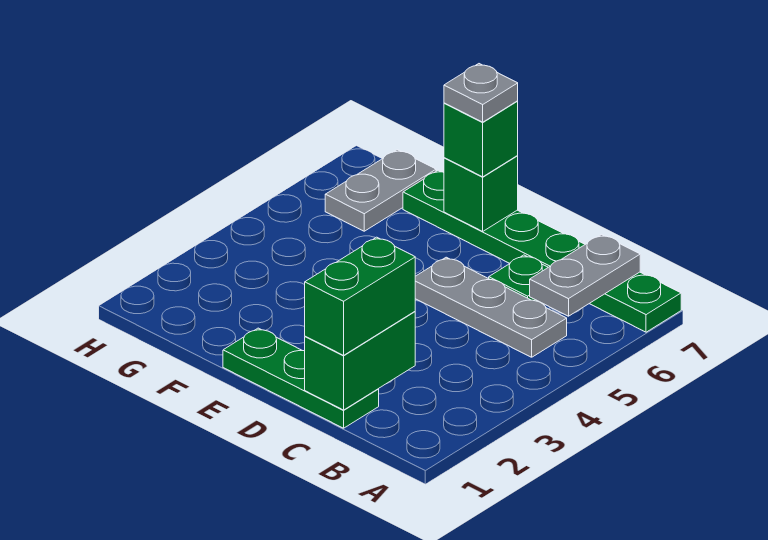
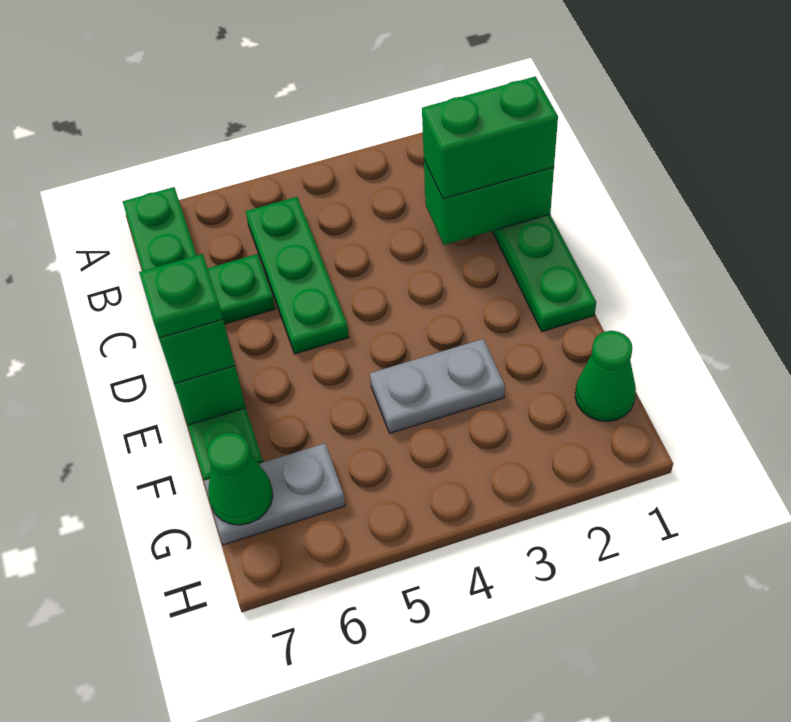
grey plate B5:D5 level 1 -> green plate B5:D5 level 1
grey plate B6:B7 level 2 -> grey plate F3:F4 level 1
grey plate E7 level 4 -> green plate E7 level 4
none -> green cone G1 level 1
none -> green cone G7 level 2

